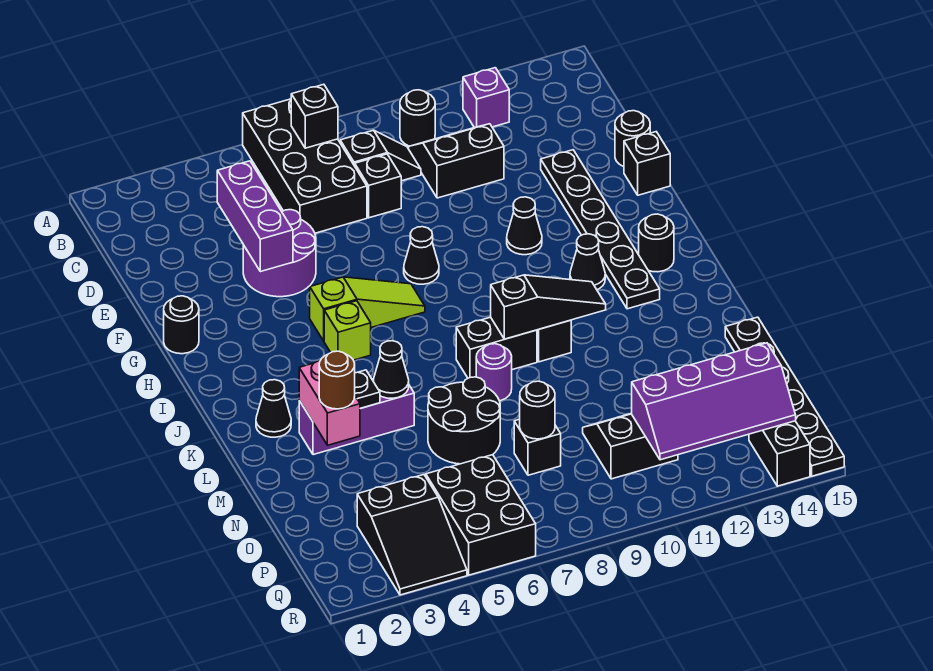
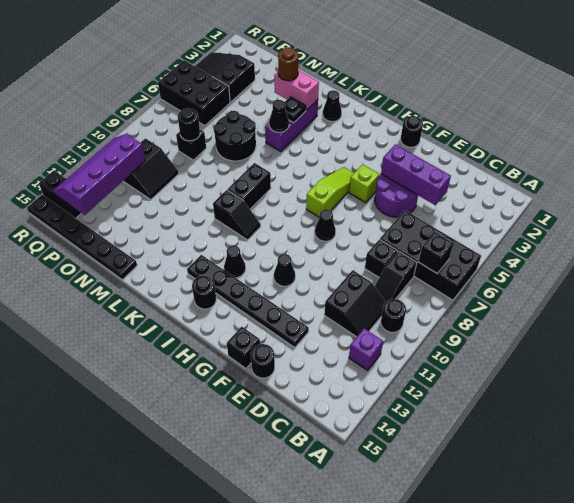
lime slope H5:H7 level 1 top 5 -> lime slope H5:H7 level 1 top 7
lime brick I5 level 1 -> lime brick G5 level 1
black slope K9:K11 level 2 top 9 -> none
purple round brick L8 level 1 -> none

